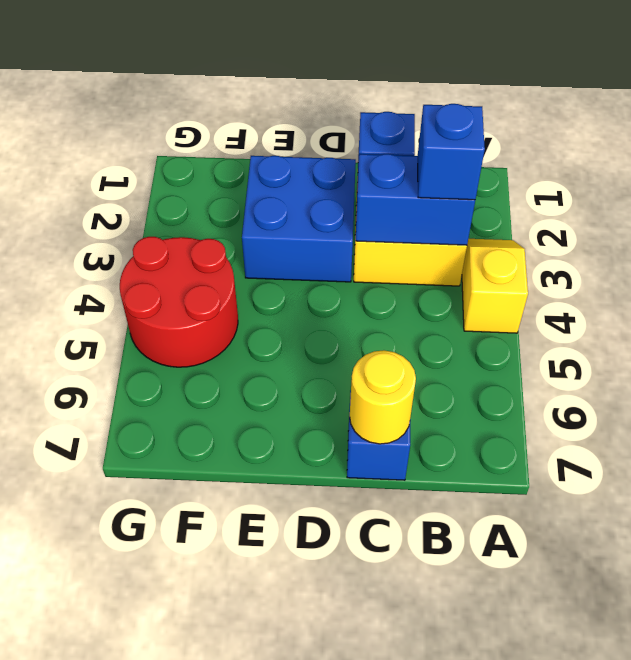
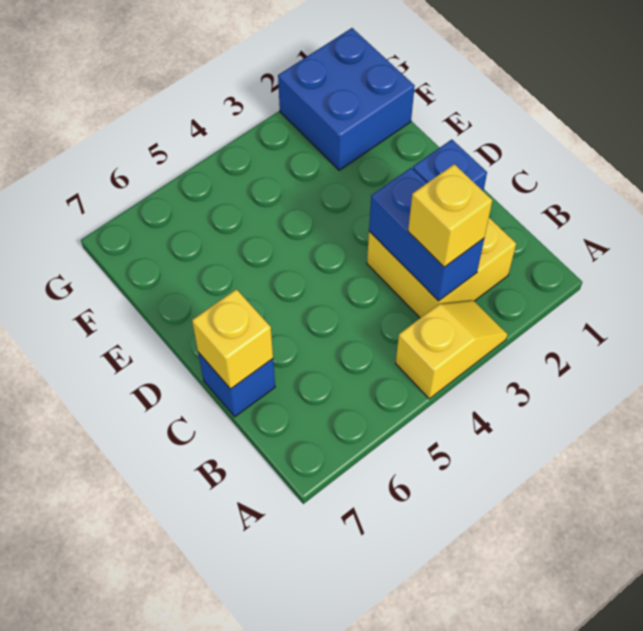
blue brick B3 level 3 -> yellow brick B3 level 3
yellow round brick C7 level 2 -> yellow brick C7 level 2
blue brick D2:E3 level 1 -> blue brick F1:G2 level 1
red round brick F4:G5 level 1 -> none

